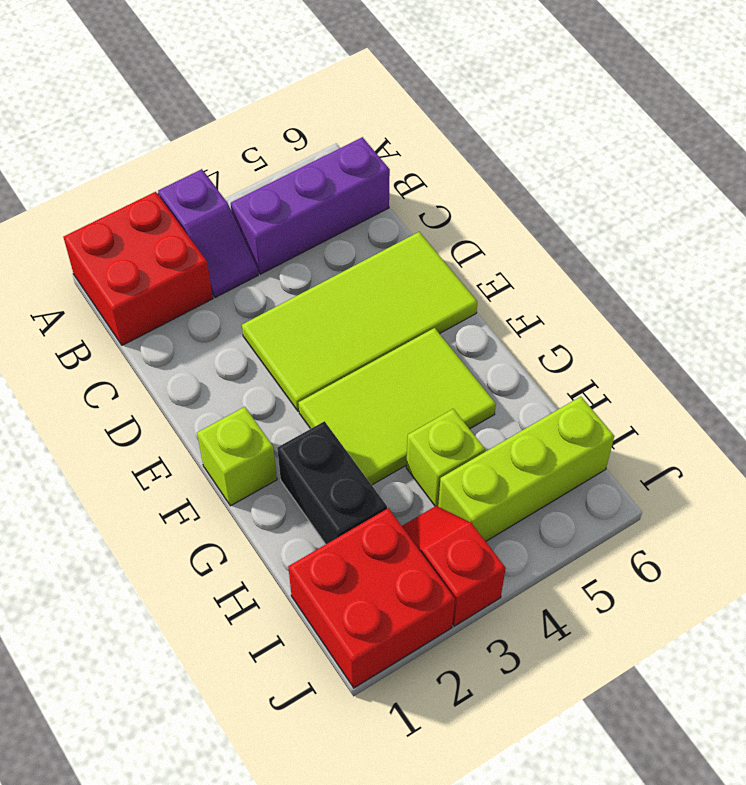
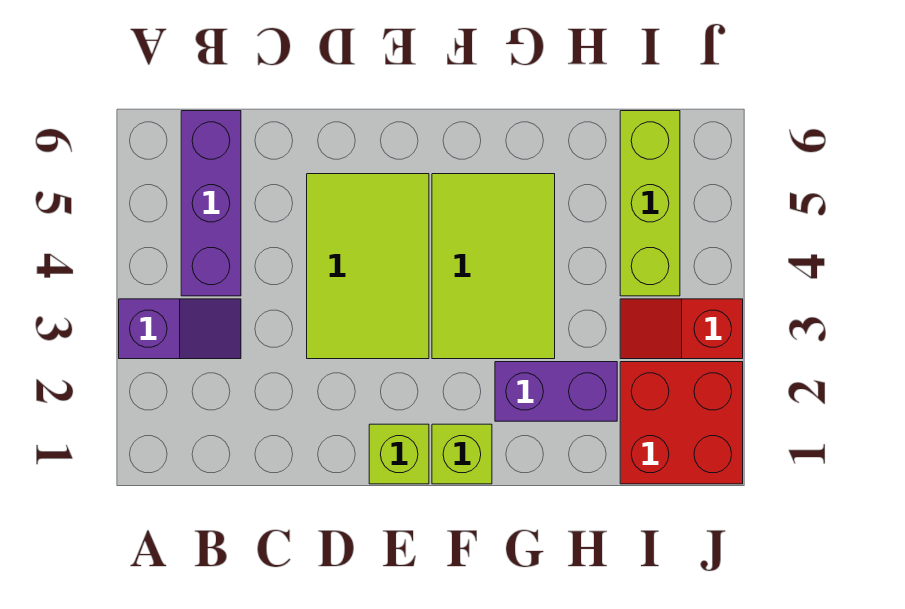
red brick A1:B2 level 1 -> none
lime tile D3:E6 level 1 -> lime tile D3:E5 level 1
black brick G2:H2 level 1 -> purple brick G2:H2 level 1
lime brick H4 level 1 -> lime brick E1 level 1

